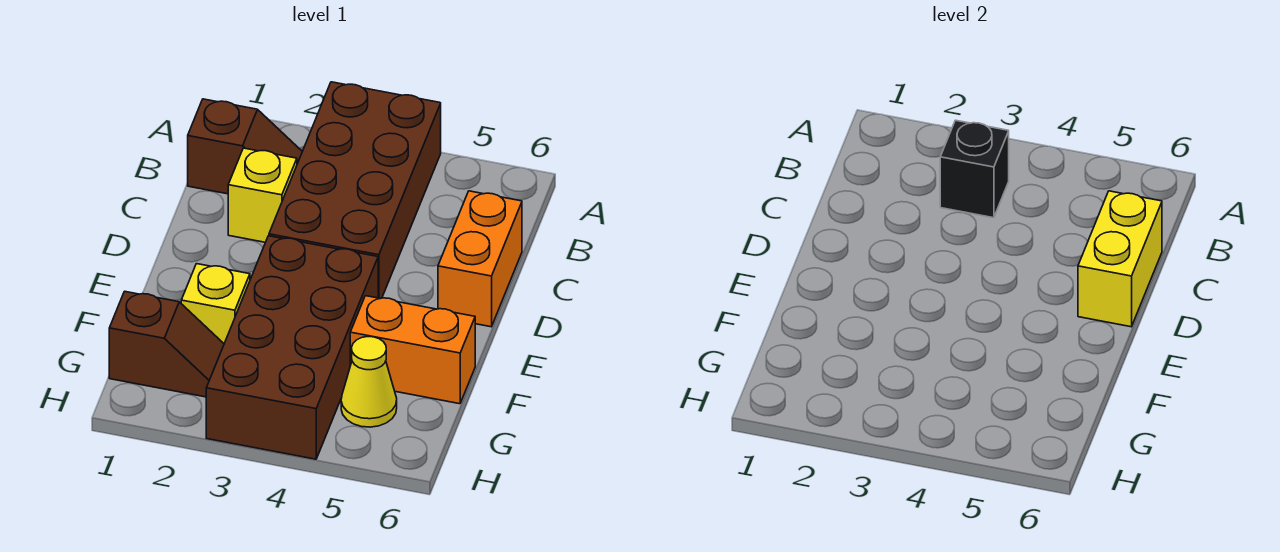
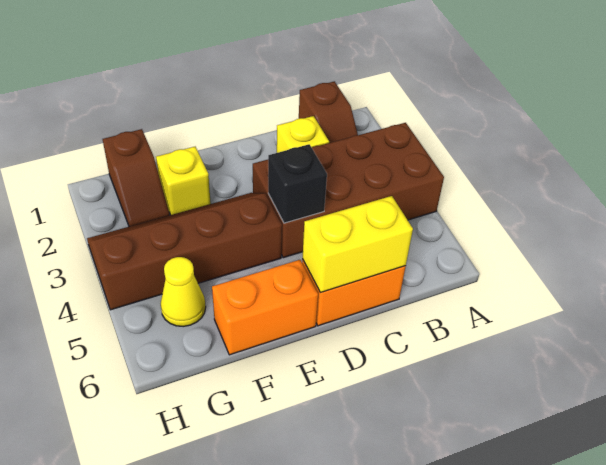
black brick B3 level 2 -> black brick D4 level 2
brown brick E3:H4 level 1 -> brown slope E3:H4 level 1 top 4
orange brick F5:F6 level 1 -> orange brick E6:F6 level 1

